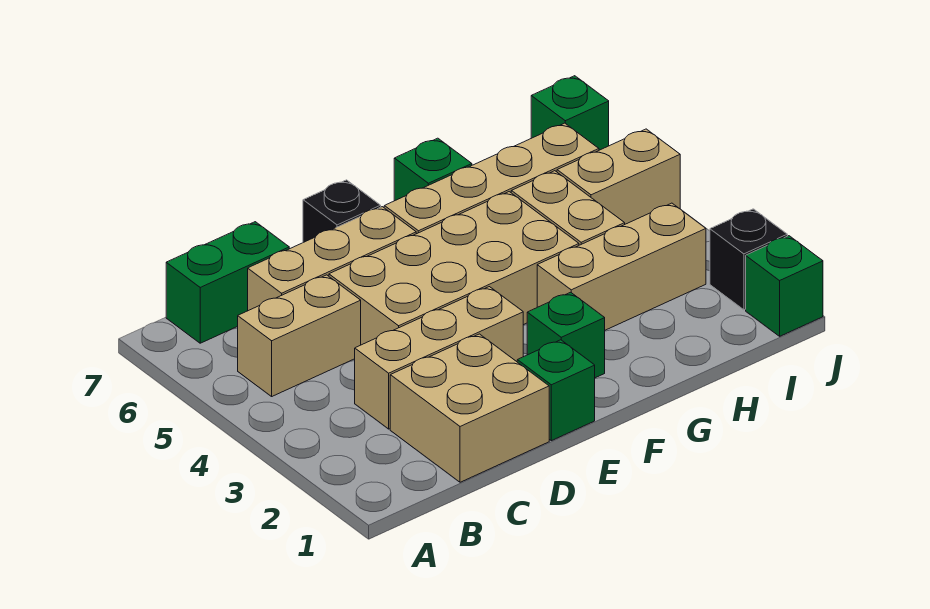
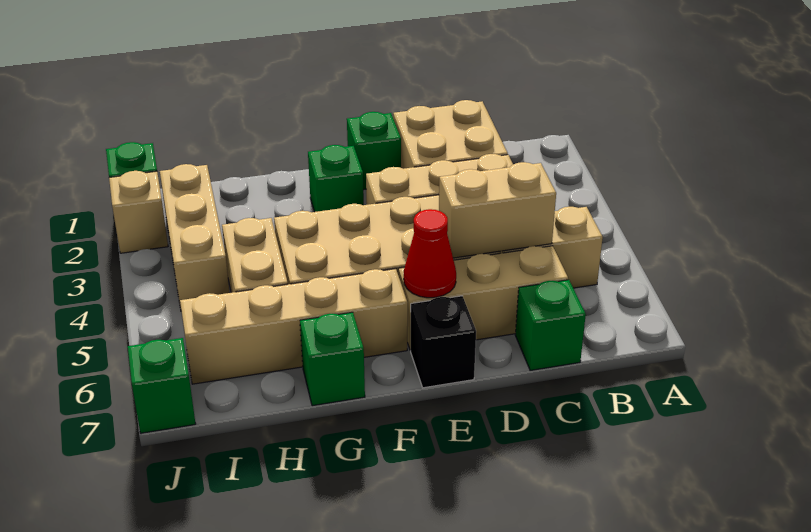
green brick B7:C7 level 1 -> green brick C7 level 1
none -> red cone E6 level 2
tan brick G3:I3 level 1 -> tan brick I2:I4 level 1
tan brick I5:J5 level 1 -> tan brick C5:D5 level 2
black brick J2 level 1 -> tan brick J2 level 1

